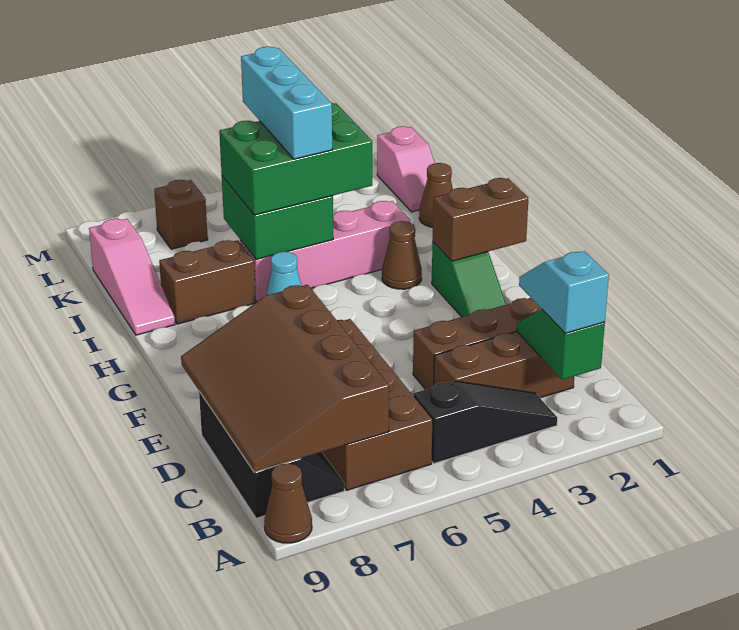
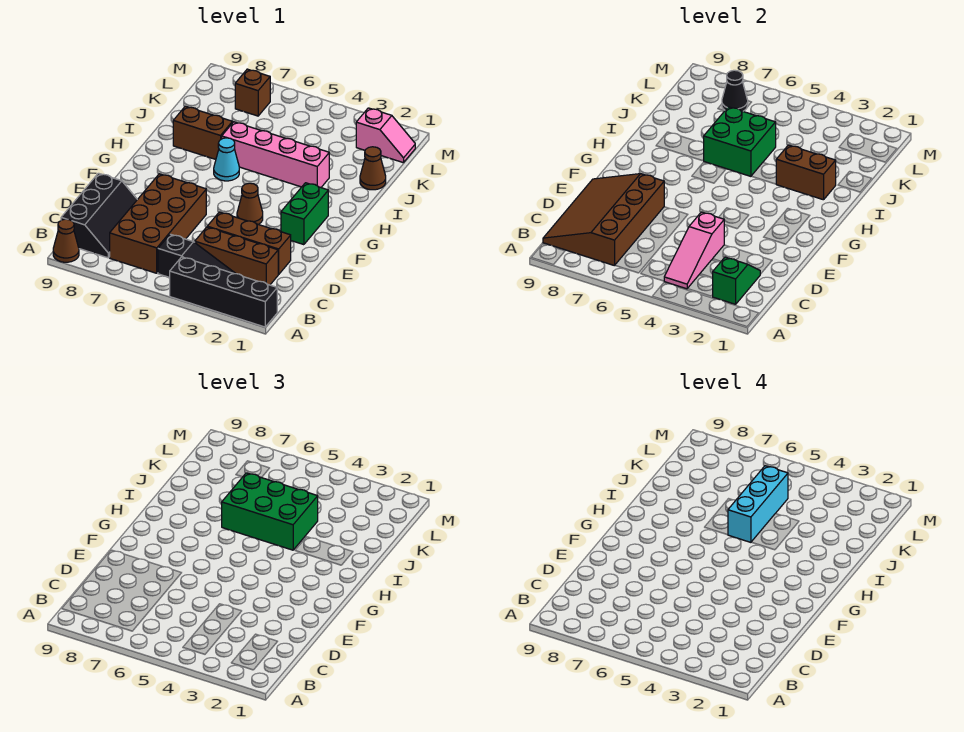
none -> black brick A1:A4 level 1
cyan slope B2:C2 level 3 top B -> none
green slope F2:G2 level 1 top G -> green brick F2:G2 level 1
brown brick G1:G2 level 2 -> brown brick I2:I3 level 2
brown cone H3 level 1 -> brown cone F4 level 1
pink slope I9:K9 level 1 top K -> pink slope B4:D4 level 2 top D
pink slope K1:L1 level 1 top L -> pink slope L1:L2 level 1 top 2
none -> black cone L7 level 2

